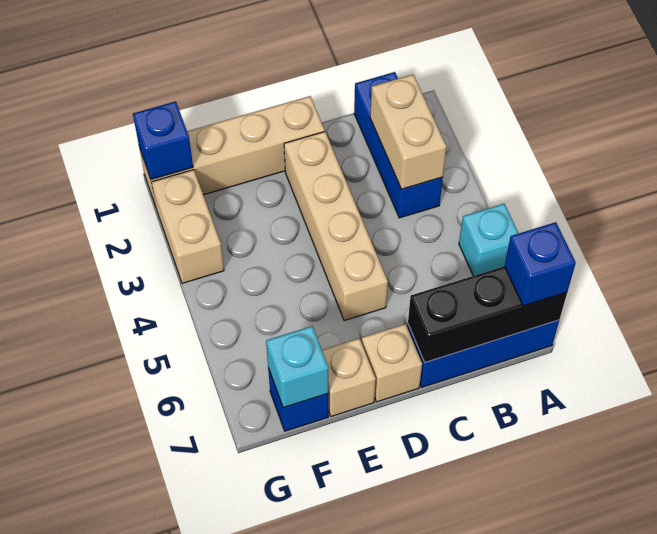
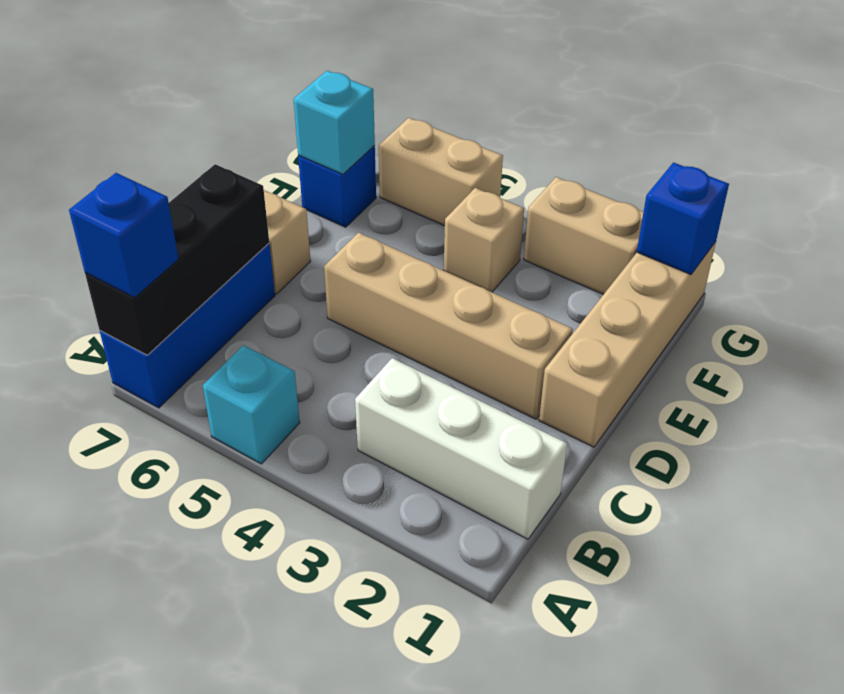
blue brick B1:B3 level 1 -> white brick B1:B3 level 1
tan brick B2:B3 level 2 -> tan brick G5:G6 level 1
tan brick E7 level 1 -> tan brick F4 level 1

